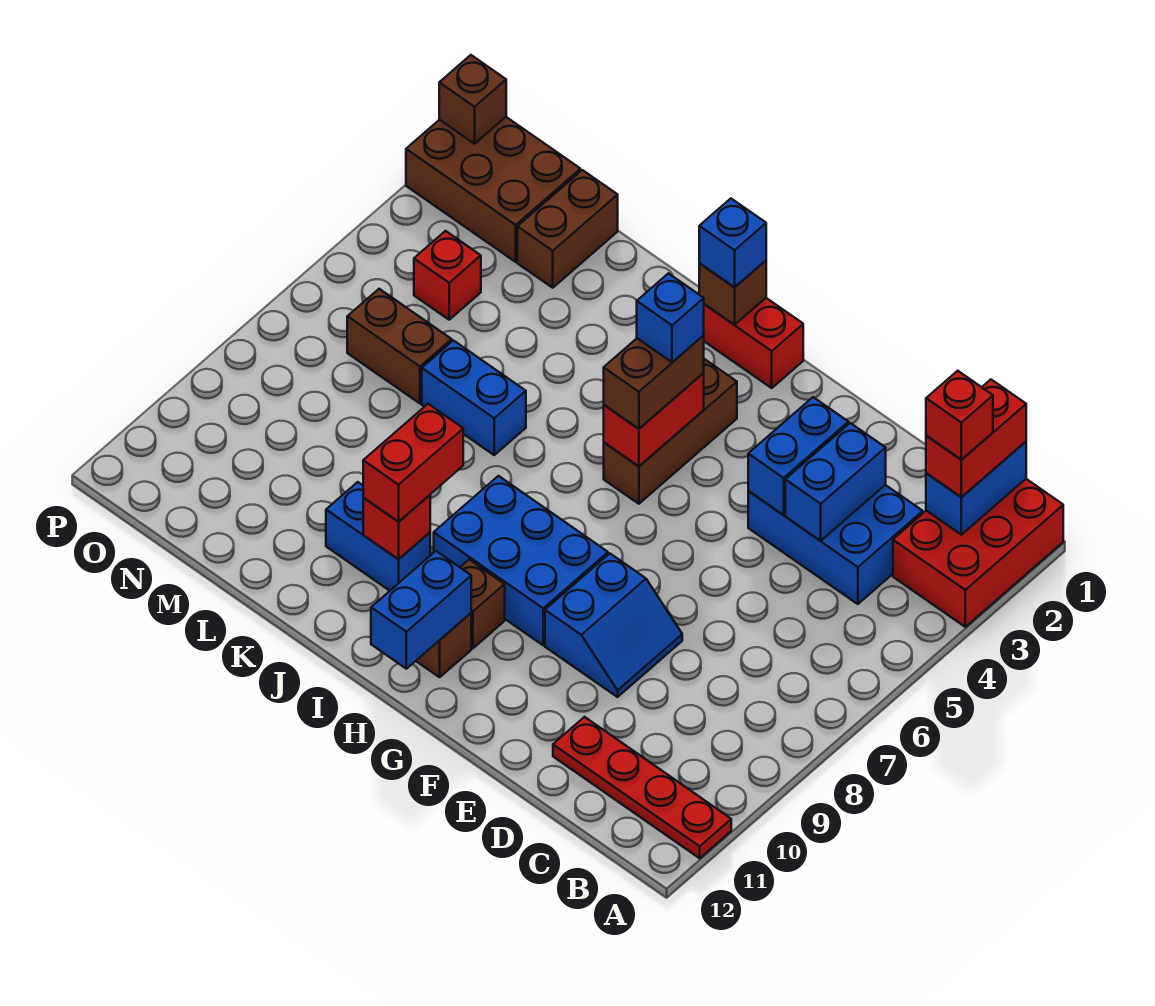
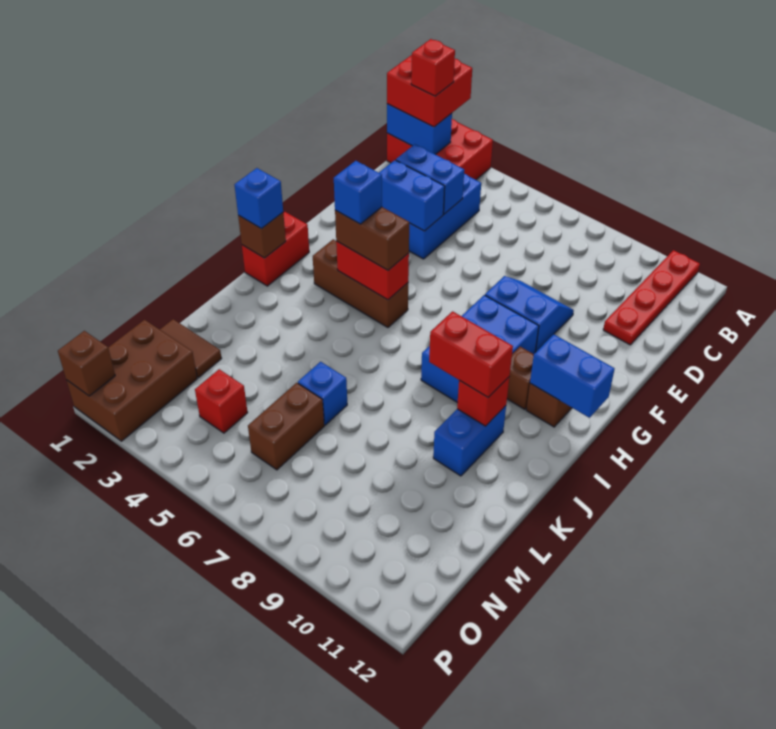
red brick B1:B2 level 3 -> red brick A1:B2 level 3
blue brick K6:L6 level 1 -> blue brick L6 level 1
brown brick M1:M2 level 1 -> brown tile M1:M2 level 1

